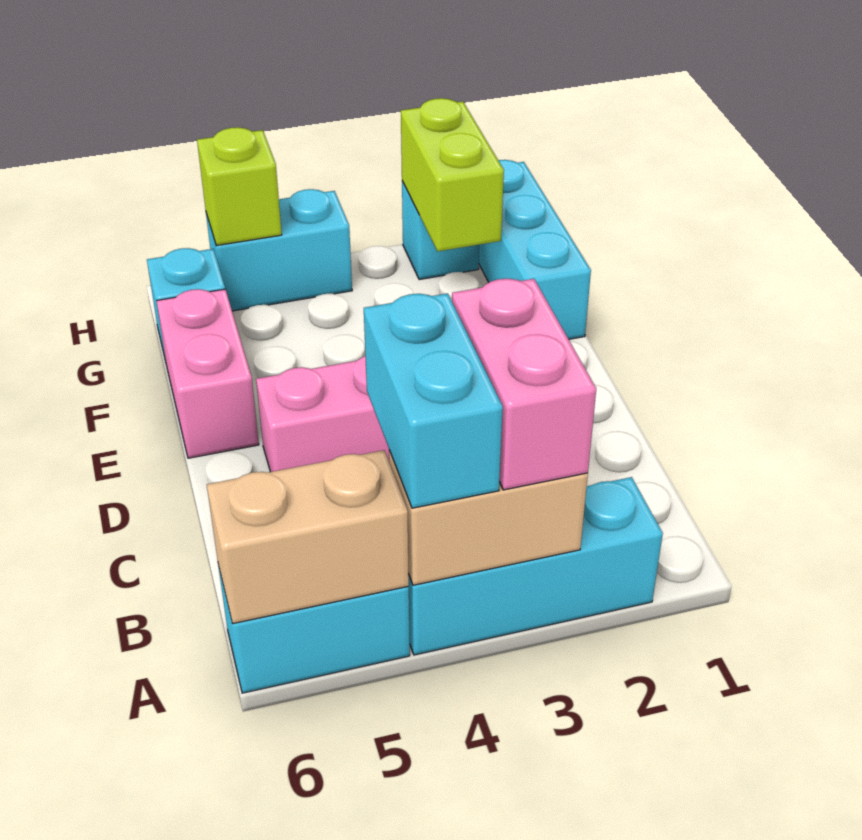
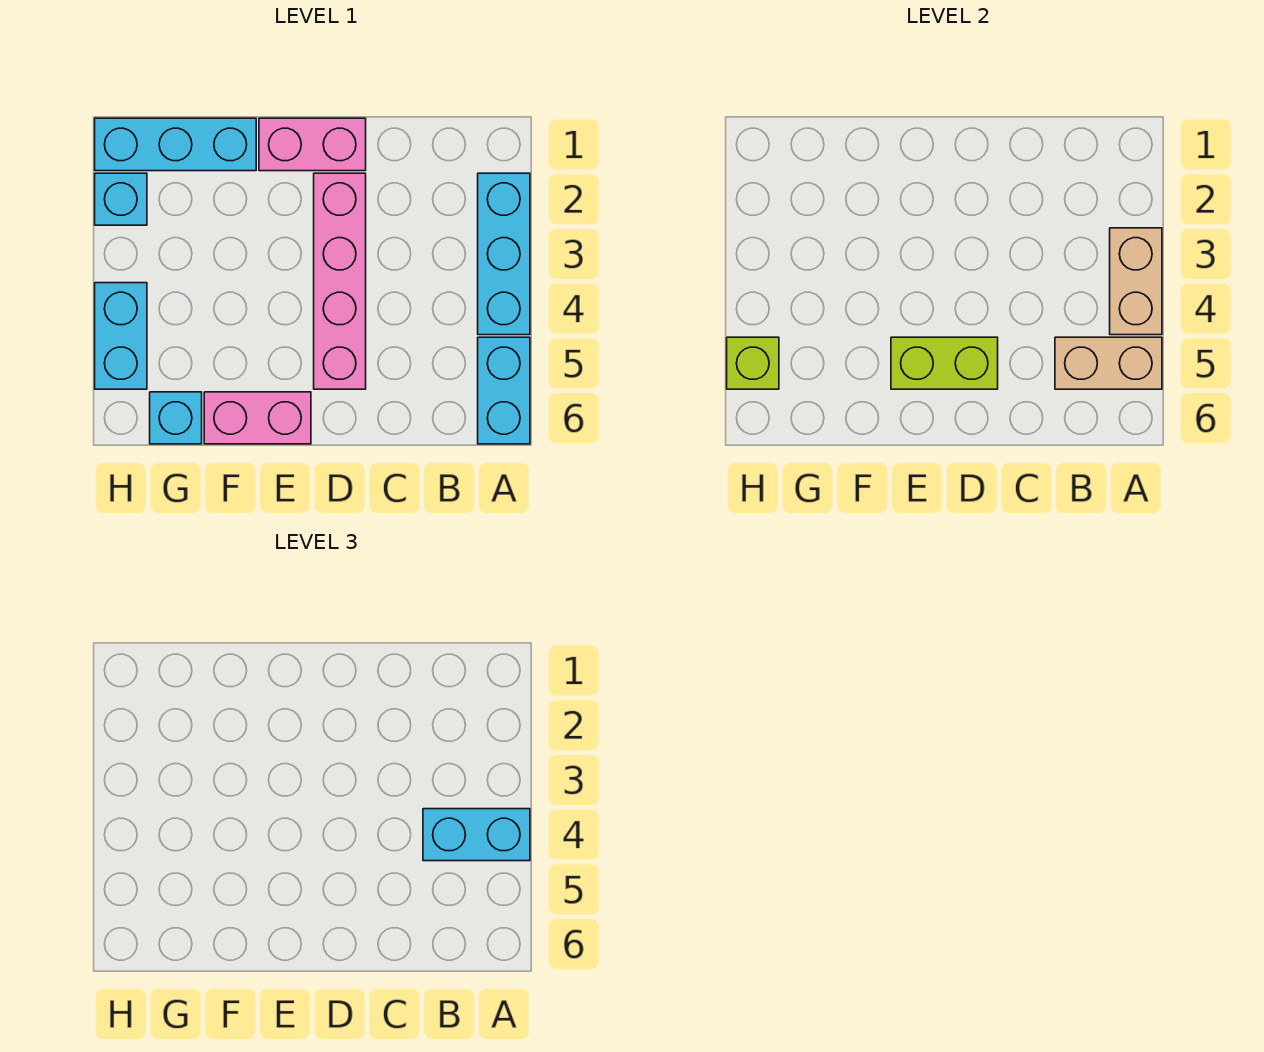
pink brick A3:B3 level 3 -> pink brick D1:E1 level 1
tan brick A5:A6 level 2 -> tan brick A5:B5 level 2
lime brick G2:H2 level 2 -> lime brick D5:E5 level 2

